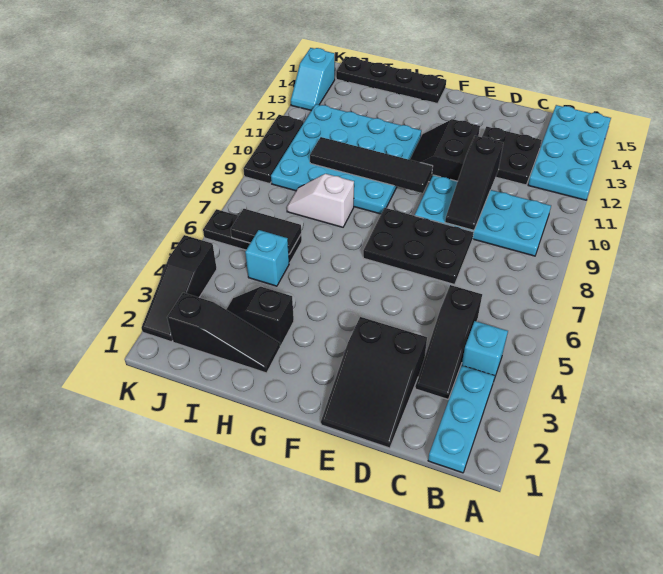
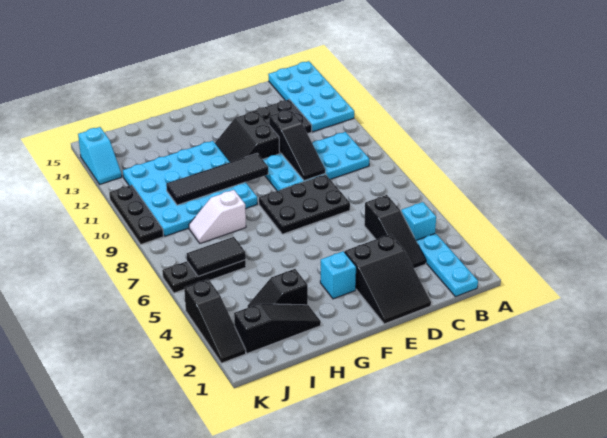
black plate G15:J15 level 1 -> none
cyan brick I5 level 1 -> cyan brick F3 level 1

